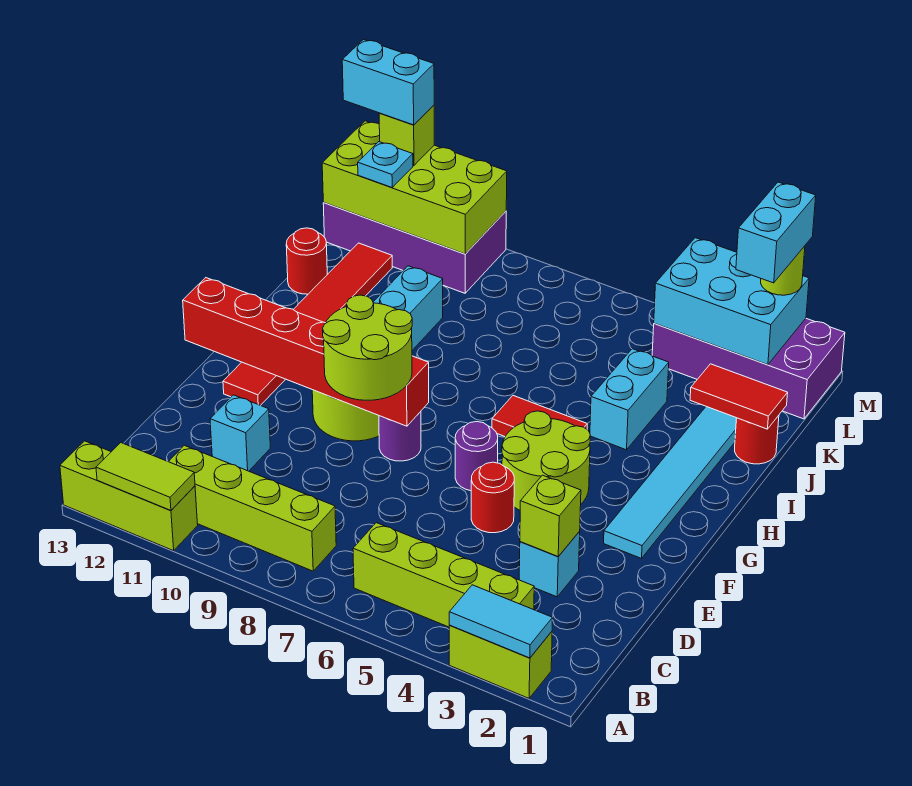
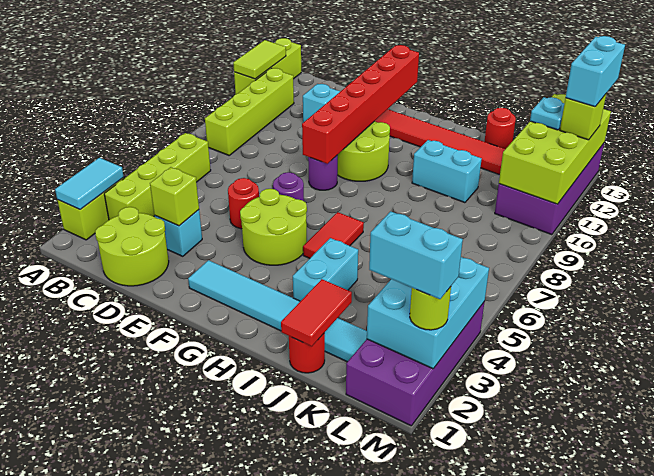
lime round brick E8:F9 level 3 -> lime round brick C1:D2 level 1
cyan brick I4:J4 level 1 -> cyan brick I3:I4 level 1

